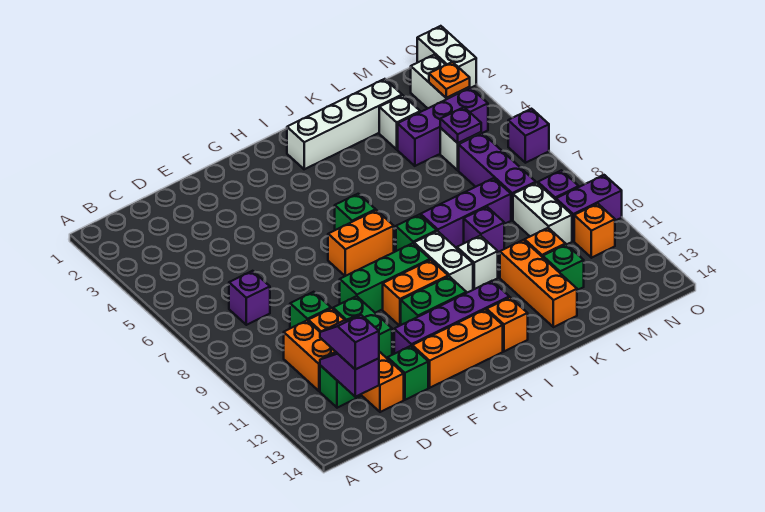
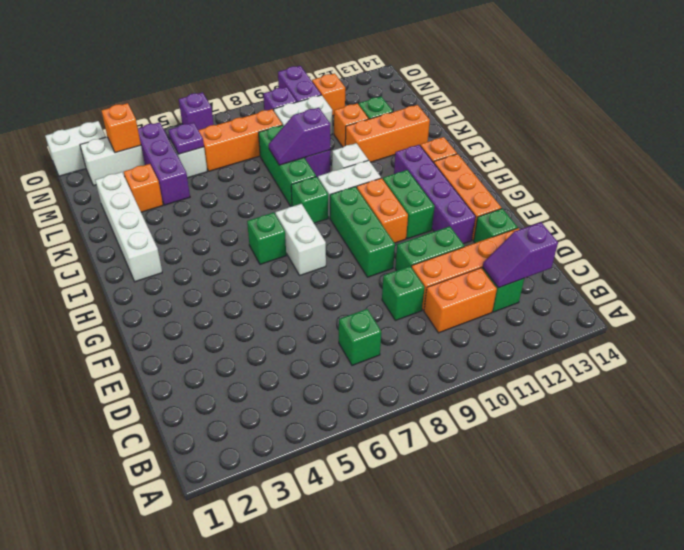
purple brick C7 level 1 -> green brick C7 level 1
purple slope C12:C13 level 3 top 13 -> purple slope K8:K9 level 2 top 9
orange brick G7:H7 level 1 -> white brick G7:H7 level 1
purple brick J8:L8 level 1 -> green brick J8:L8 level 1
white brick L3 level 1 -> orange brick L3 level 1
purple brick M6:M8 level 1 -> orange brick M6:M8 level 1
orange plate N3 level 2 -> orange brick N3 level 2

